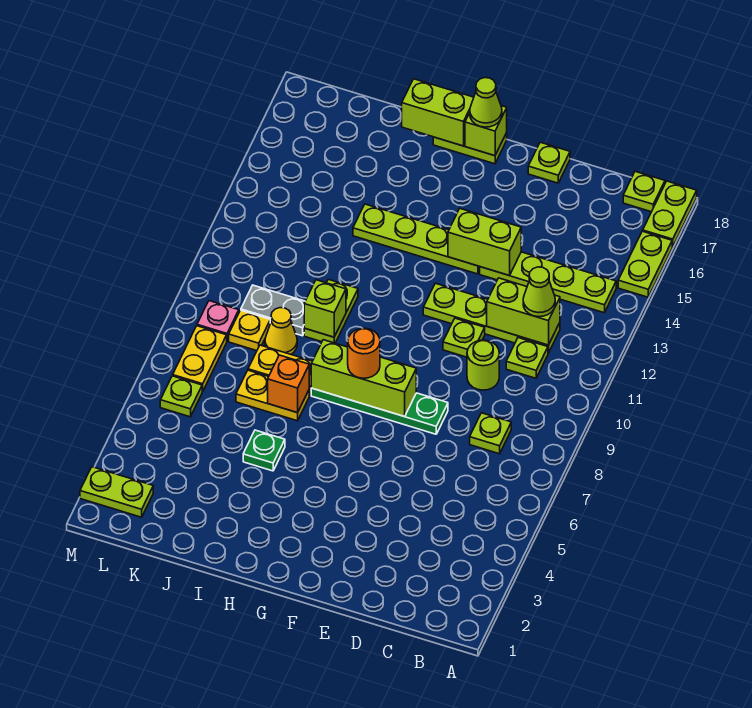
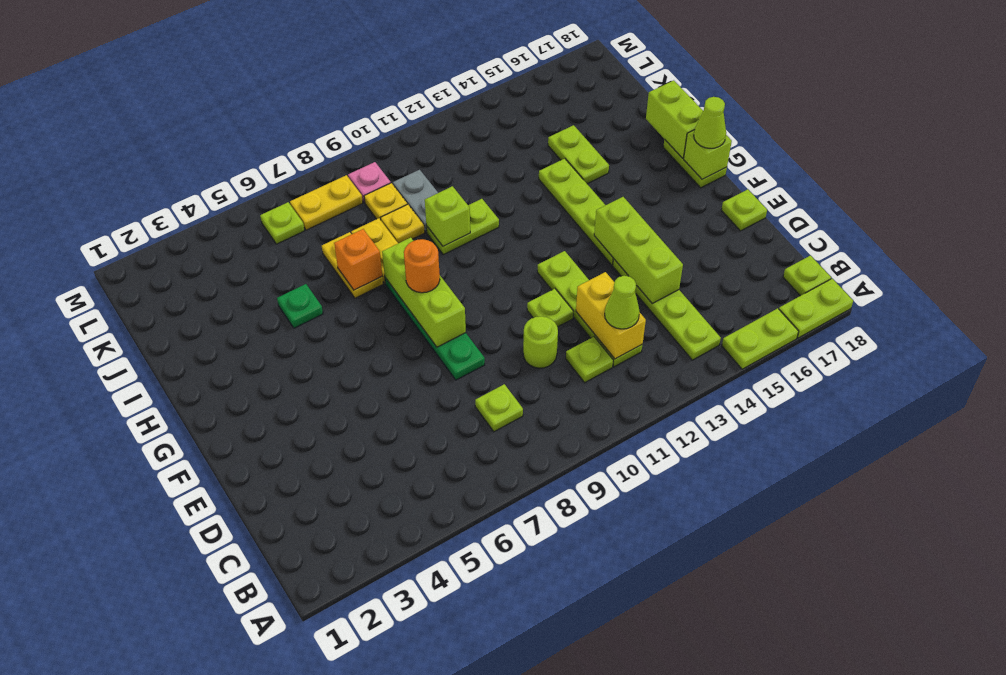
lime brick C12:D12 level 2 -> yellow brick C12:D12 level 2
lime brick E14:F14 level 2 -> lime brick D14:F14 level 2
yellow cone J9 level 1 -> yellow plate J9 level 1
lime plate L2:M2 level 1 -> lime plate I15:J15 level 1

